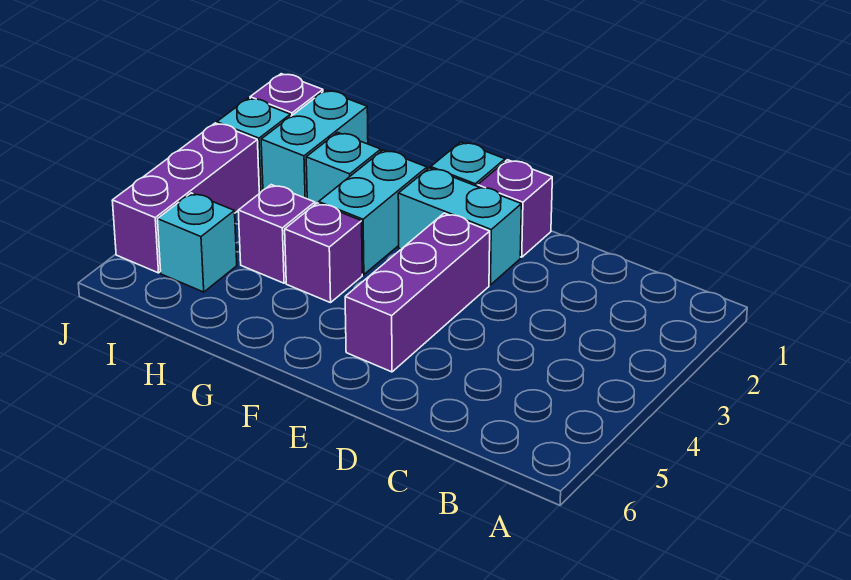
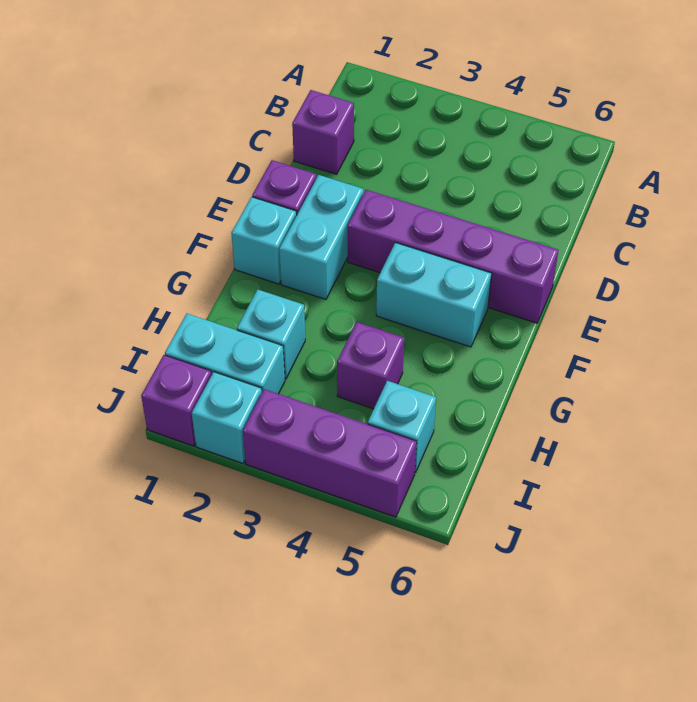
purple brick E3:E5 level 1 -> purple brick E3:E6 level 1
cyan brick G2:G3 level 1 -> cyan brick F4:F5 level 1
purple brick G4 level 1 -> purple brick C1 level 1

